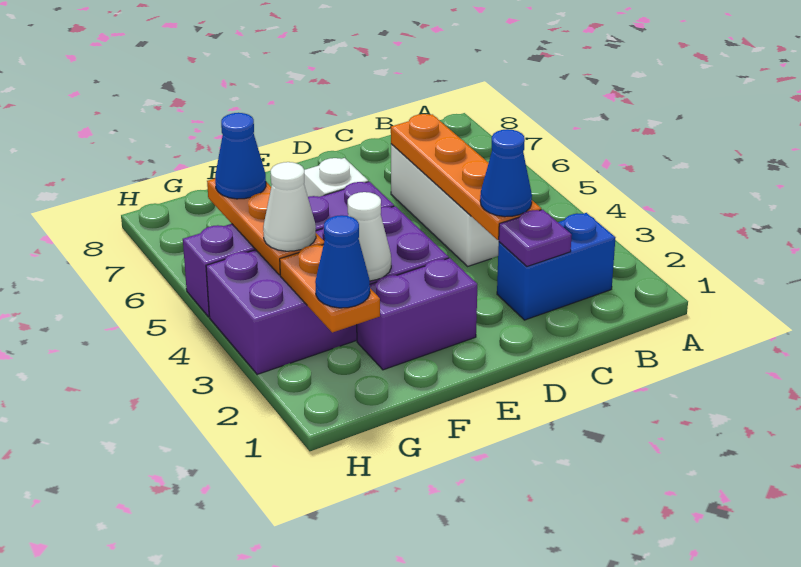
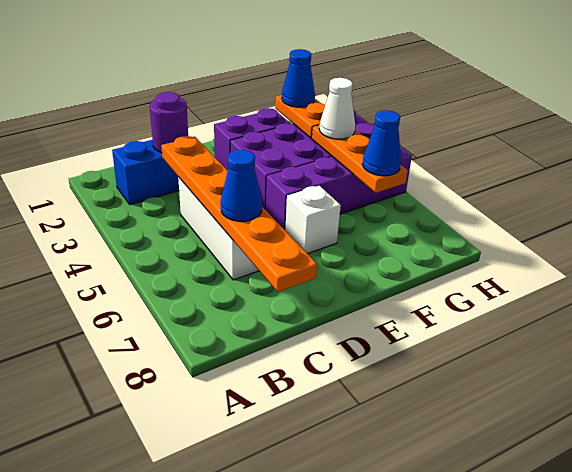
purple plate C2 level 2 -> purple round brick C2 level 2
orange plate C3:C6 level 2 -> orange plate C3:C8 level 2
blue cone C3 level 3 -> blue cone C6 level 3
white cone F3 level 2 -> none

